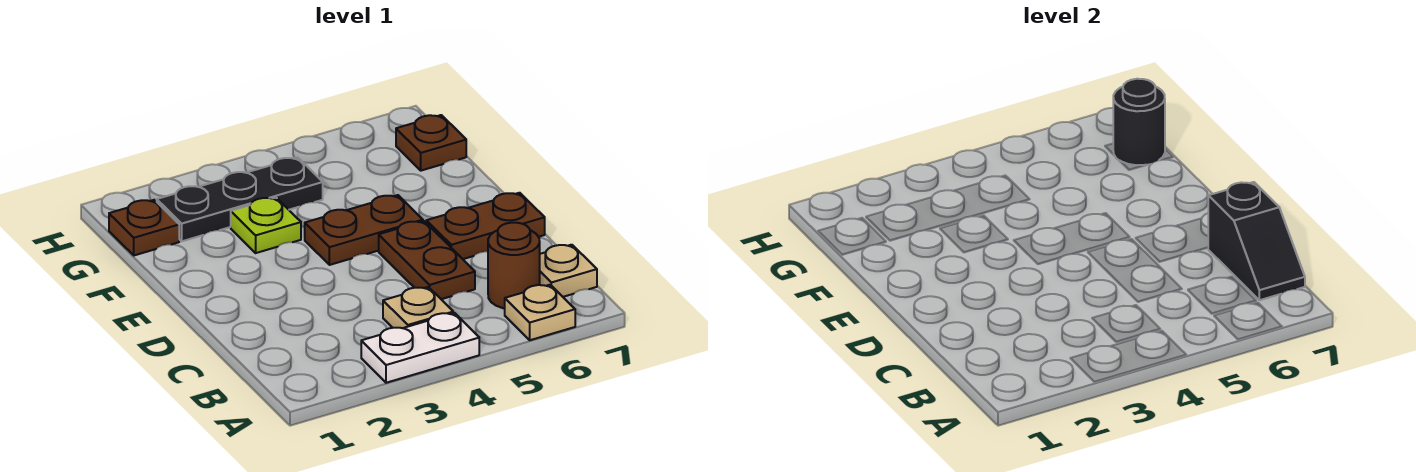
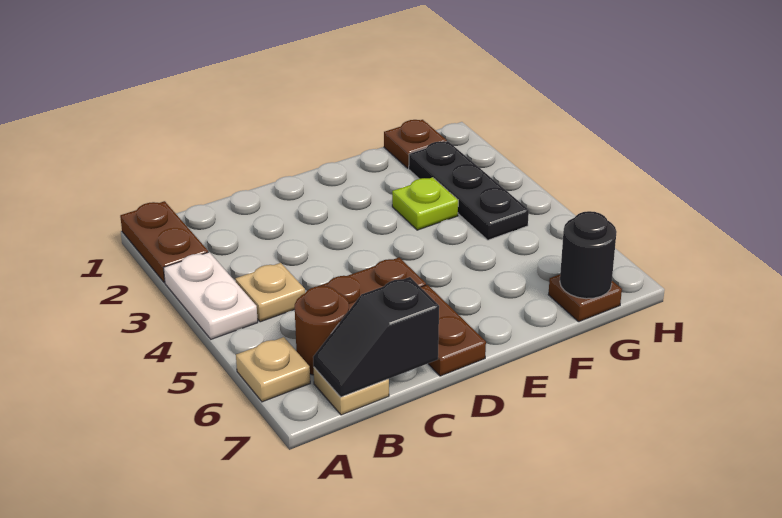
brown plate E4:E5 level 1 -> brown plate A1:A2 level 1

